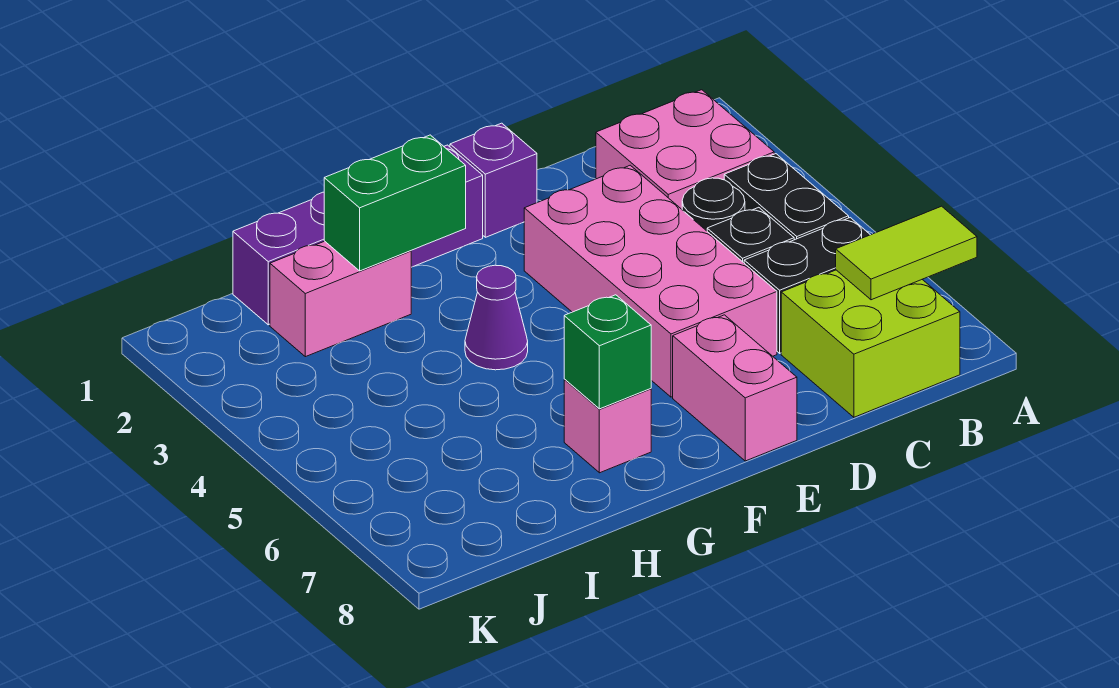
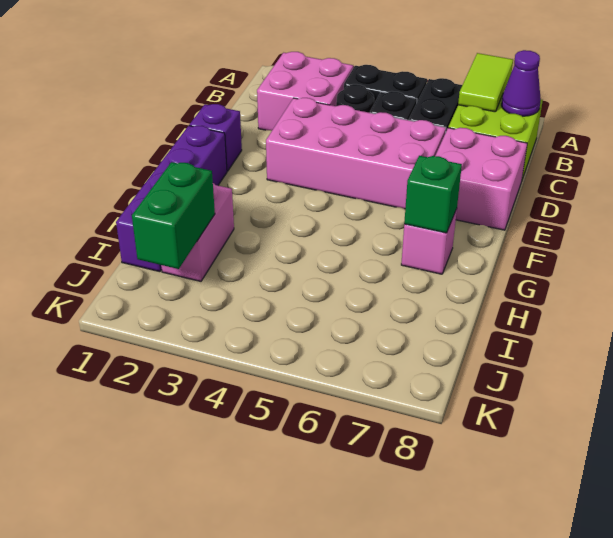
pink brick E7:E8 level 1 -> pink brick D7:E8 level 1
green brick G2:H2 level 2 -> green brick I2:J2 level 2
purple cone G4 level 1 -> purple cone B8 level 2

